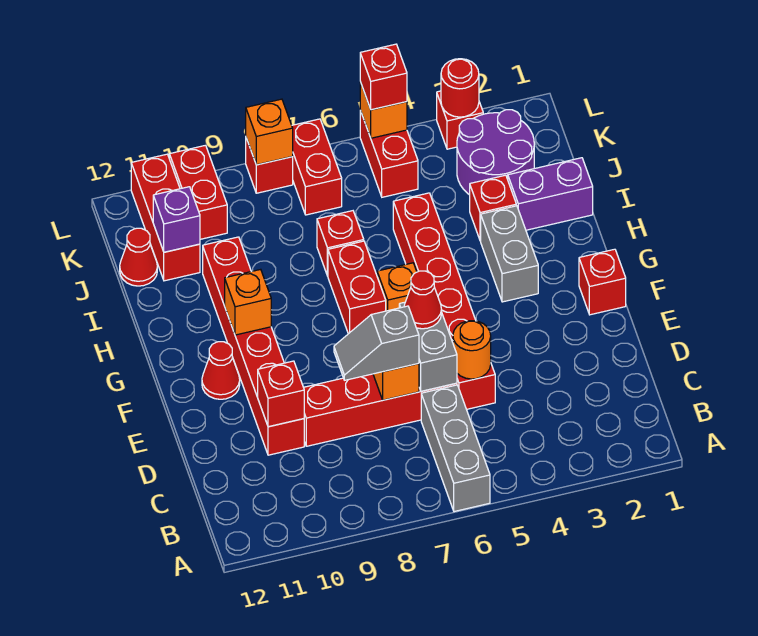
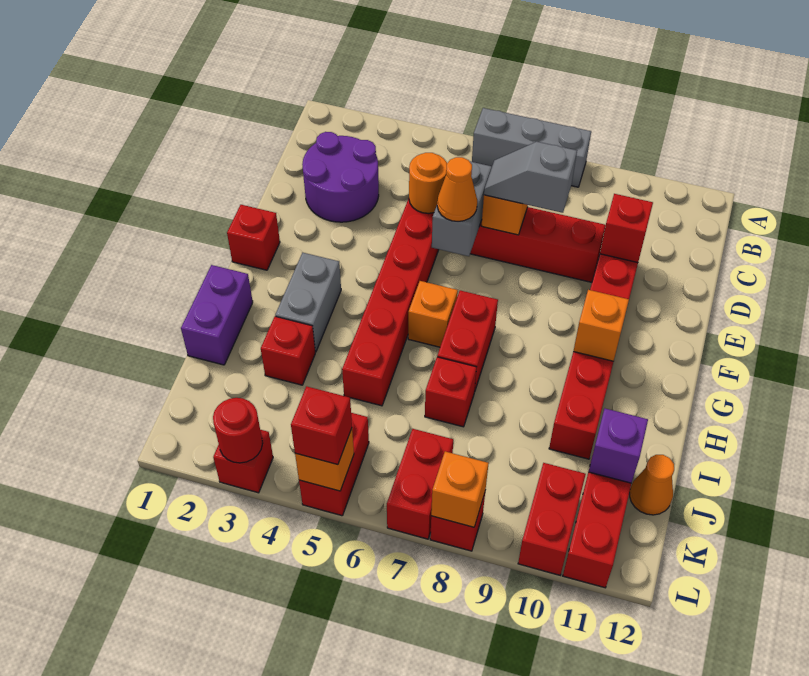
grey brick A6:C6 level 1 -> grey brick A6:A8 level 1
grey slope D7:D8 level 3 top 7 -> grey slope D7:D8 level 3 top 8
red cone E6 level 3 -> orange cone E6 level 3
red cone F11 level 1 -> none
purple brick I1:I2 level 1 -> purple brick H1:I1 level 1
purple round brick J2:K3 level 1 -> purple round brick C2:D3 level 1
red cone J12 level 1 -> orange cone J12 level 1

